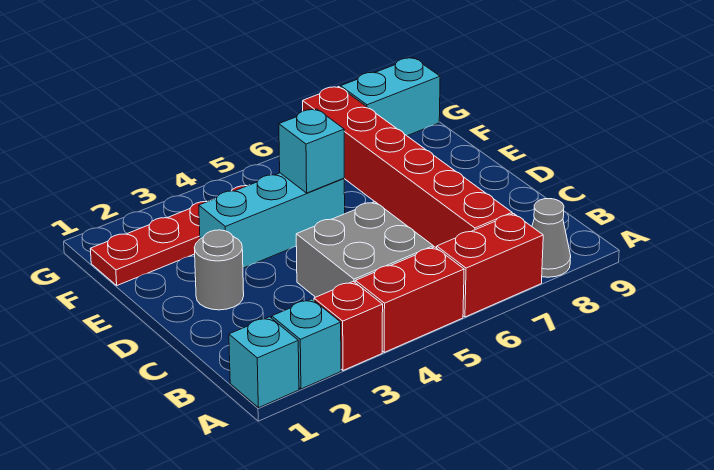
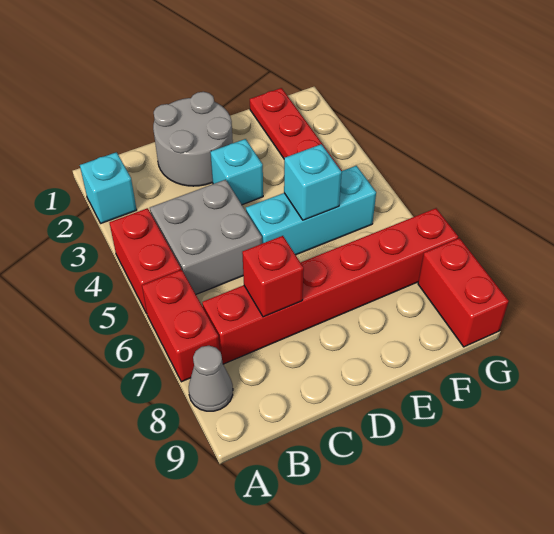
cyan brick A1 level 1 -> cyan brick D3 level 1
red brick A3 level 1 -> red brick C7 level 2
grey round brick D2 level 1 -> grey round brick C1:D2 level 1
cyan brick E3:E5 level 1 -> cyan brick D5:F5 level 1
cyan brick G8:G9 level 1 -> red brick G8:G9 level 1

